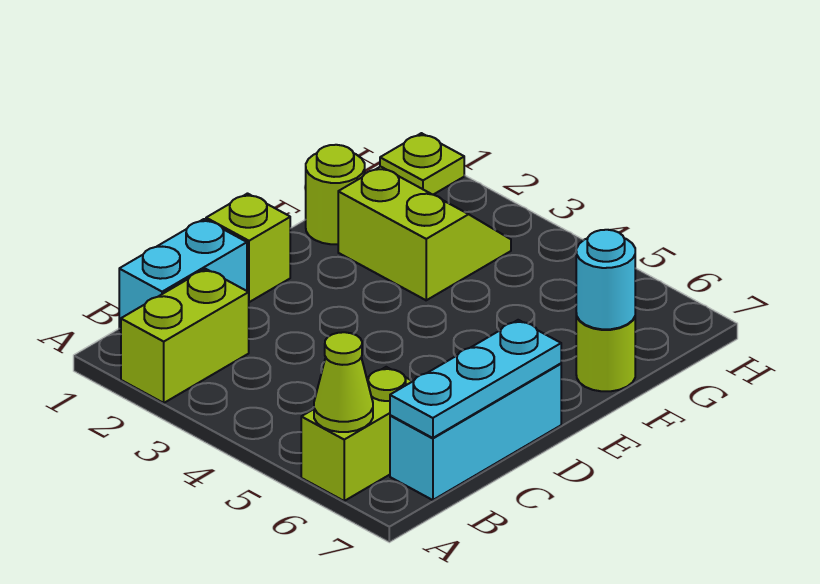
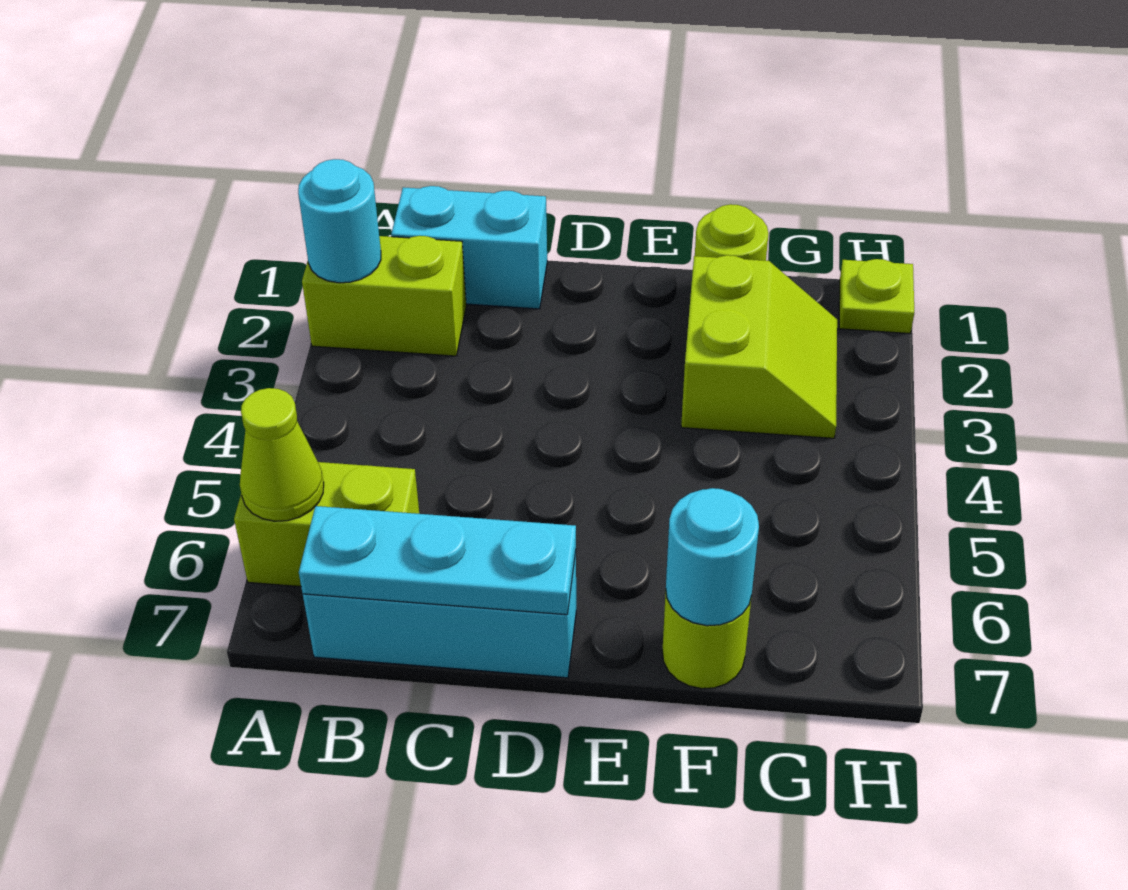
none -> cyan round brick A2 level 2
lime brick D1 level 1 -> none

